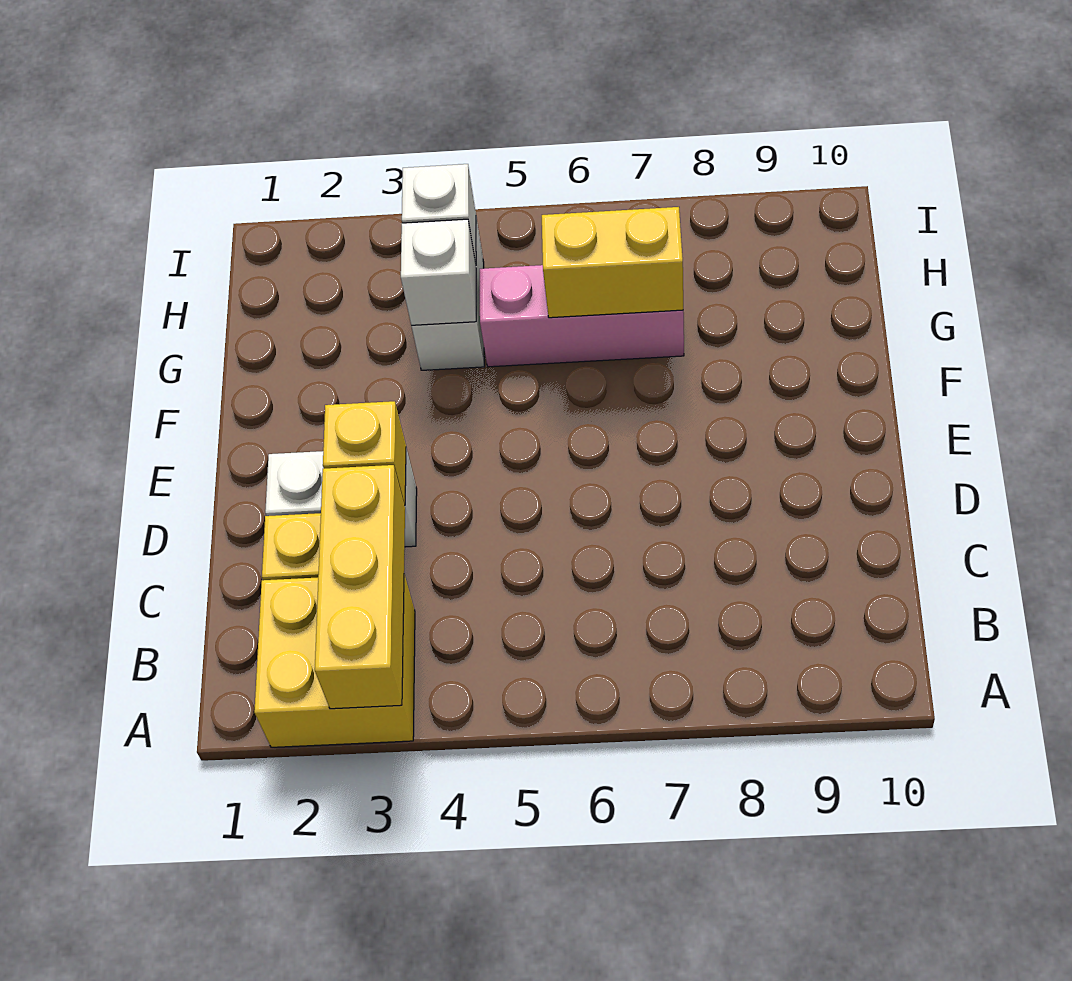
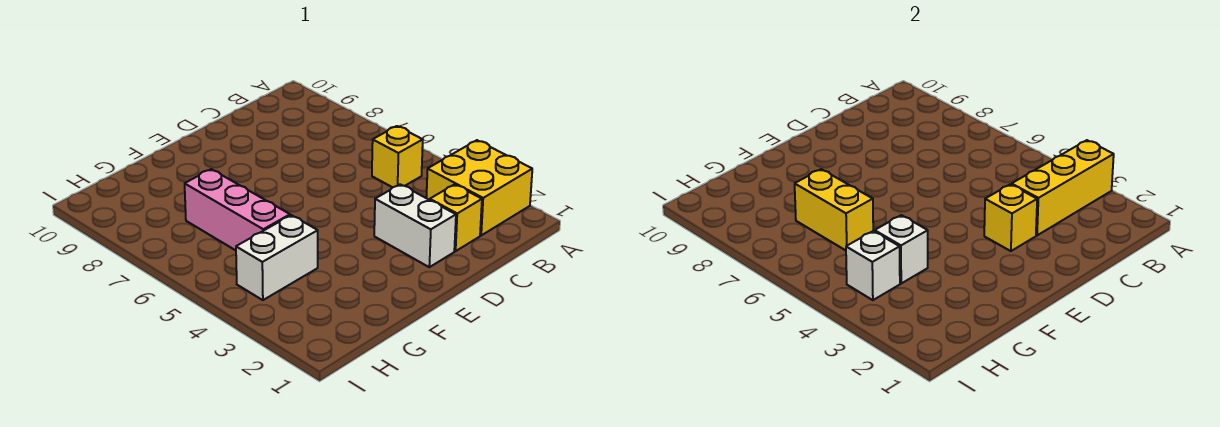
none -> yellow brick B5 level 1

